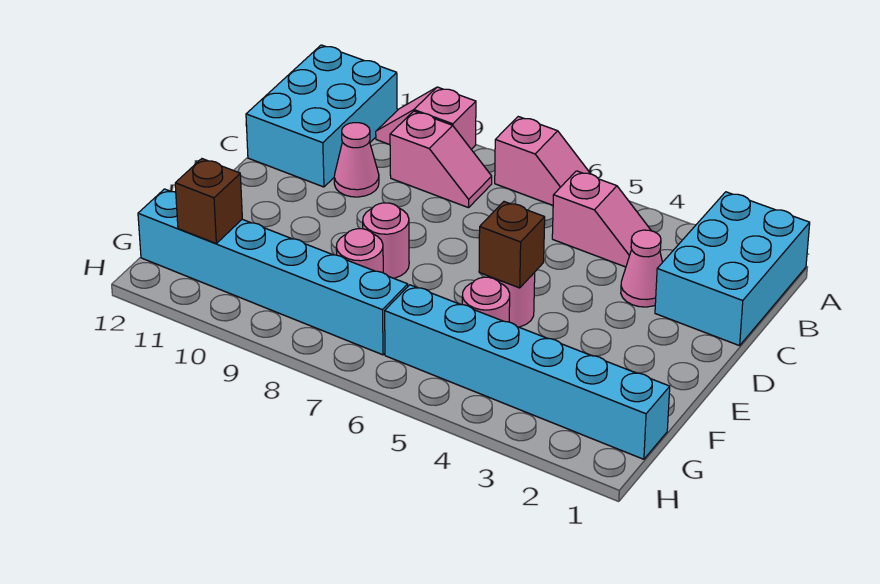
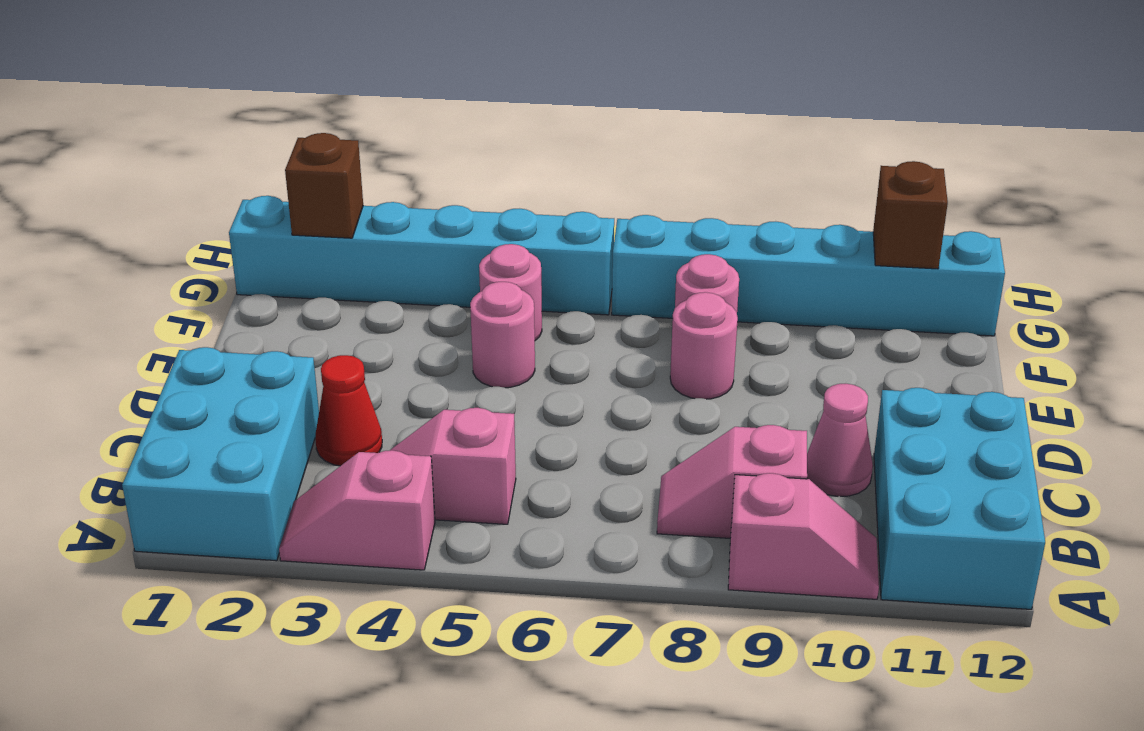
pink slope A6:A7 level 1 top 7 -> pink slope A3:A4 level 1 top 4
pink cone C3 level 1 -> red cone C3 level 1
brown brick E5 level 2 -> brown brick G2 level 2

